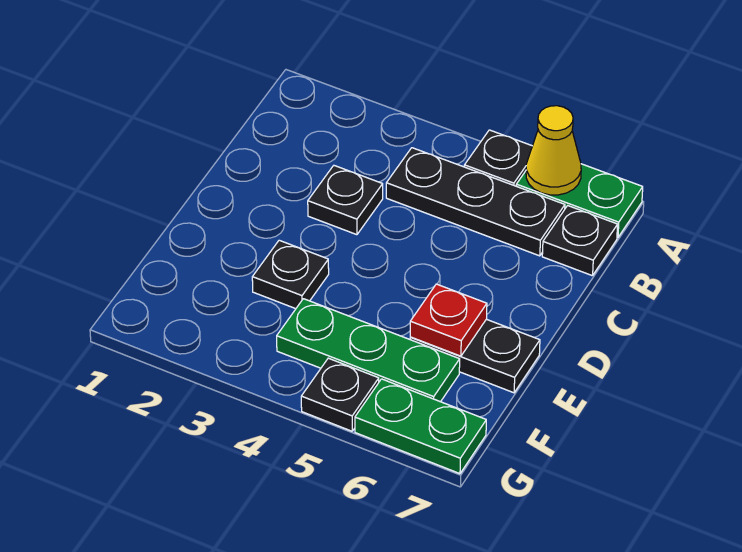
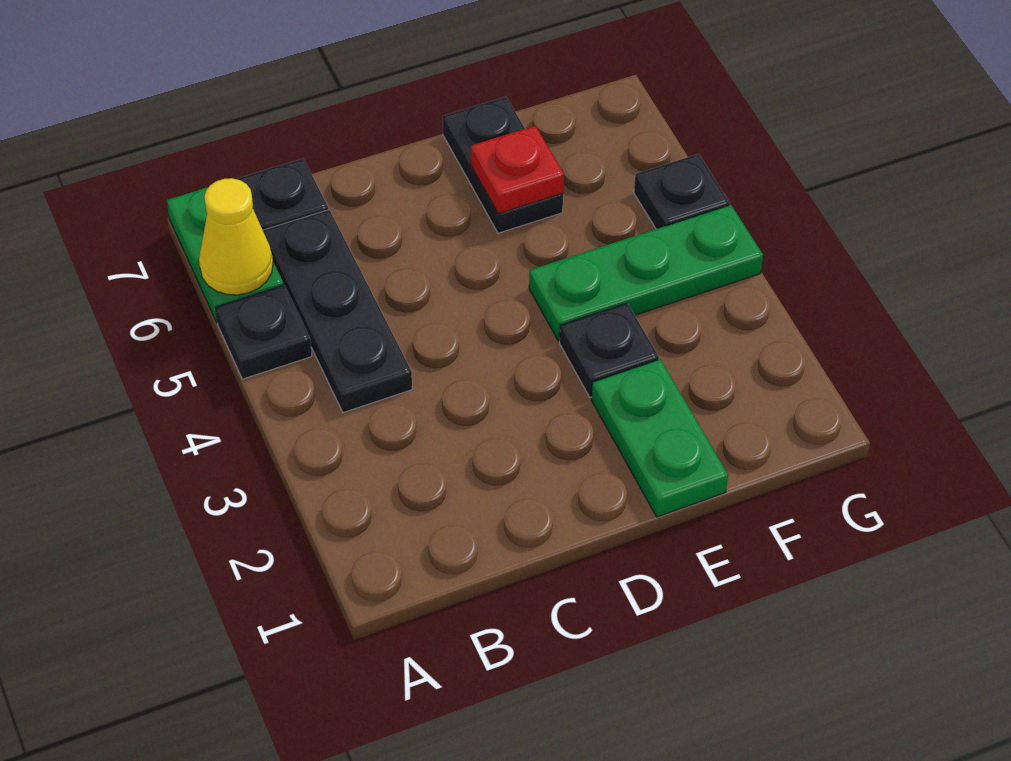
black plate C3 level 1 -> none
green plate F4:F6 level 1 -> green plate E4:G4 level 1
green plate G6:G7 level 1 -> green plate E1:E2 level 1

